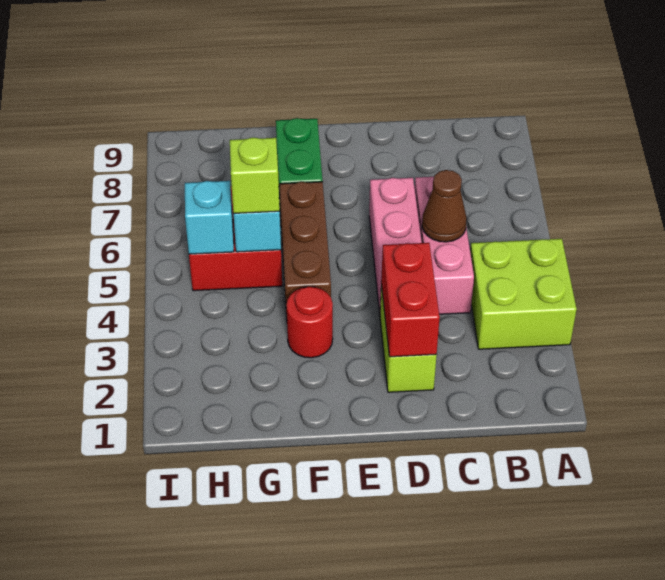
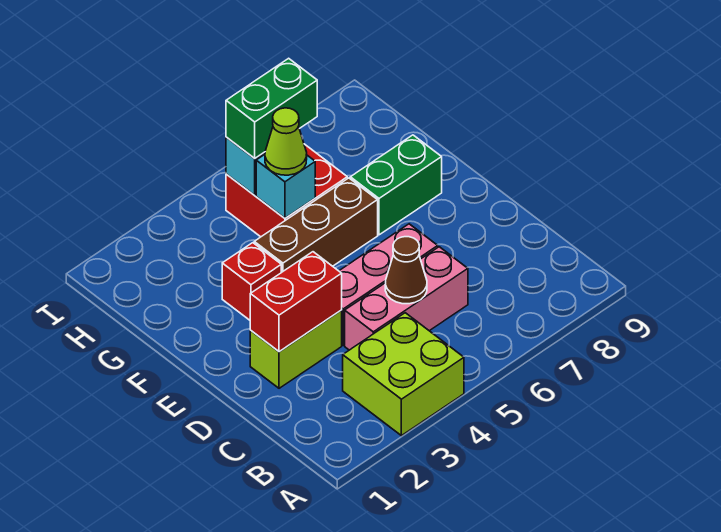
red round brick F3 level 1 -> red brick F3 level 1
lime brick G5 level 3 -> lime cone G5 level 3
none -> green brick H5:H6 level 3

